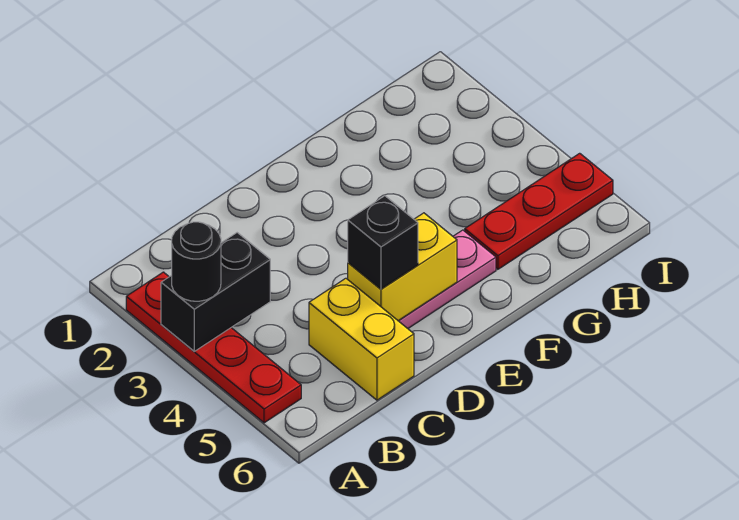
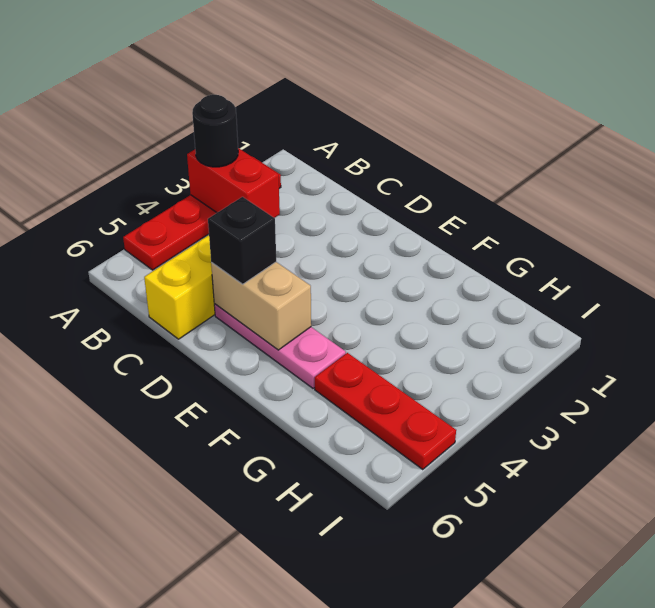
black brick A3:B3 level 2 -> red brick A3:B3 level 2
yellow brick D5:E5 level 2 -> tan brick D5:E5 level 2

